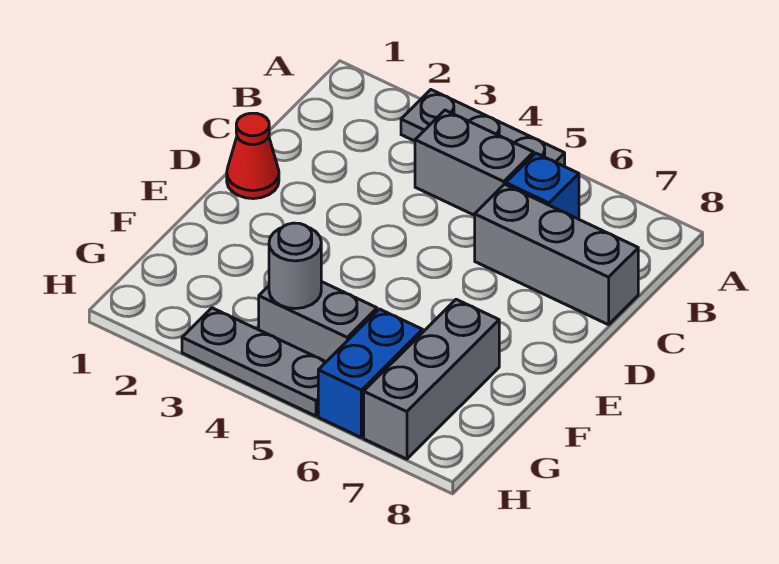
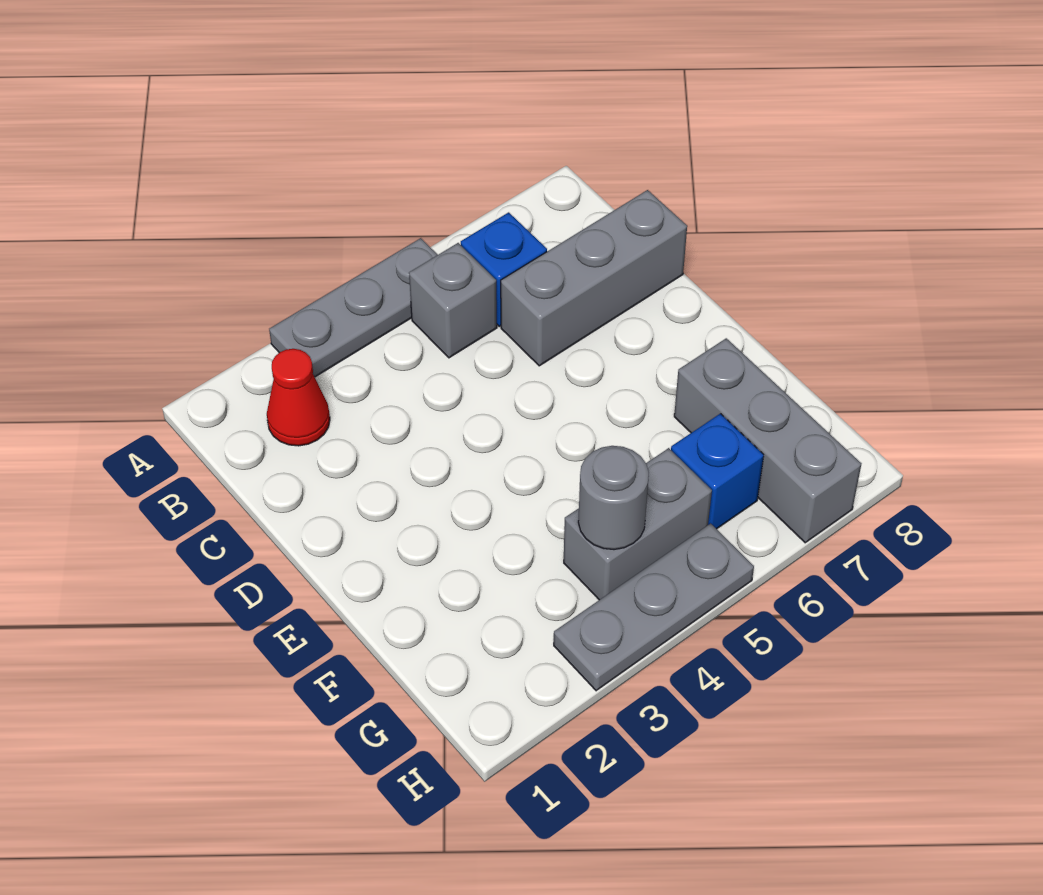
grey brick B4:B5 level 1 -> grey brick B5 level 1
red cone D1 level 1 -> red cone B2 level 1
blue brick G6:H6 level 1 -> blue brick G6 level 1

